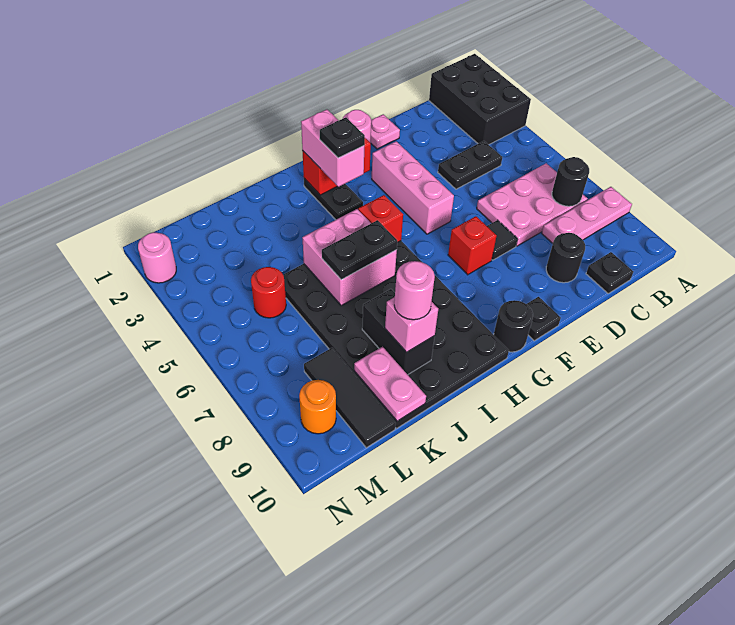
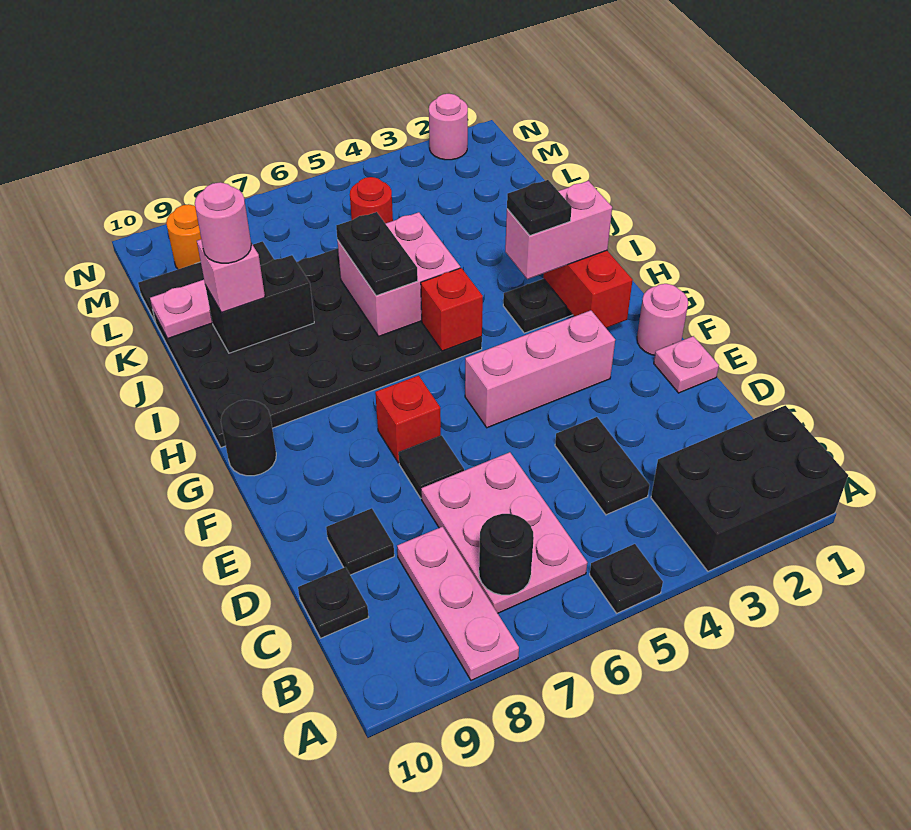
black round brick D9 level 1 -> black tile D9 level 1
black plate F10 level 1 -> black plate A5 level 1

